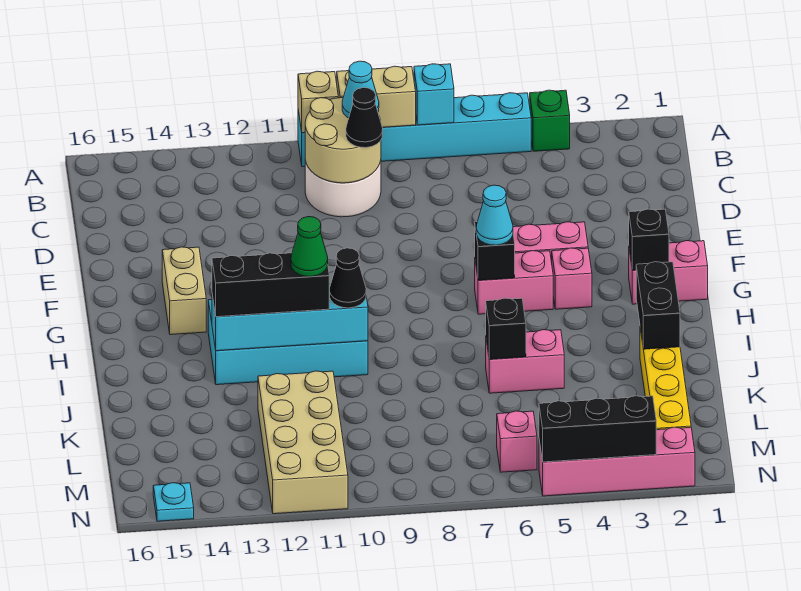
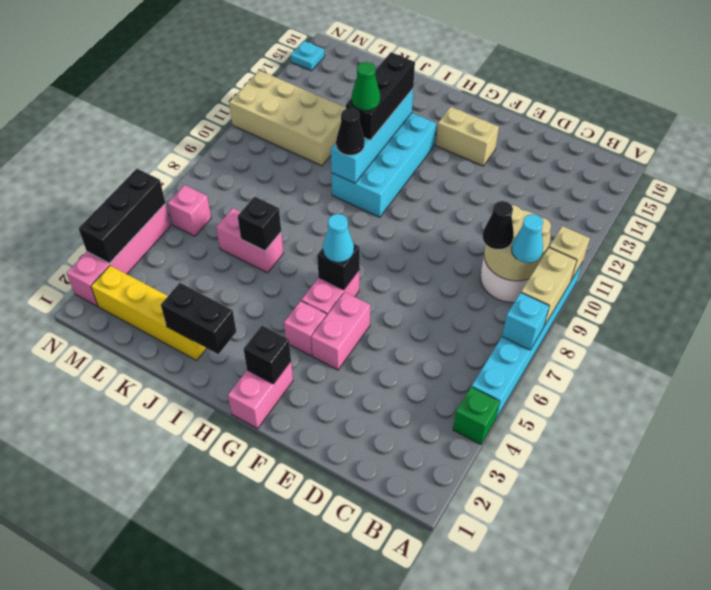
pink brick J5:J6 level 1 -> pink brick J6:K6 level 1

